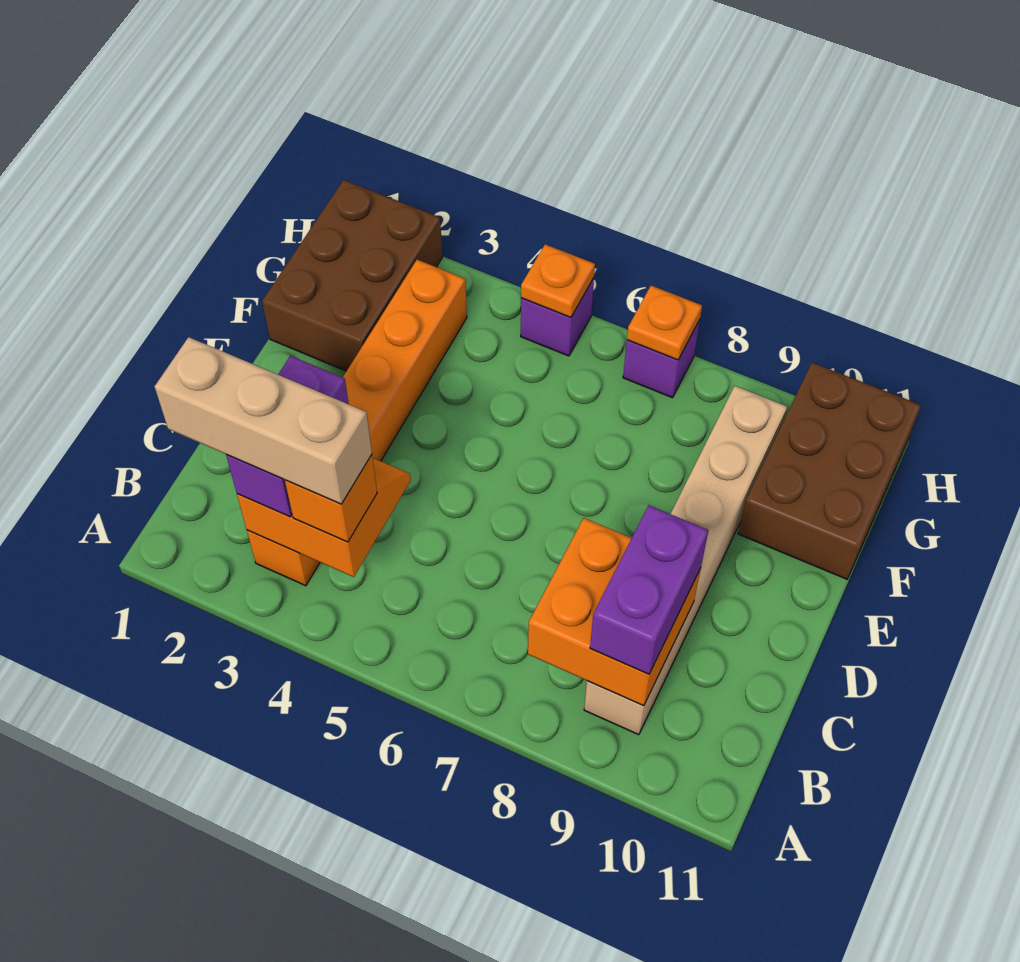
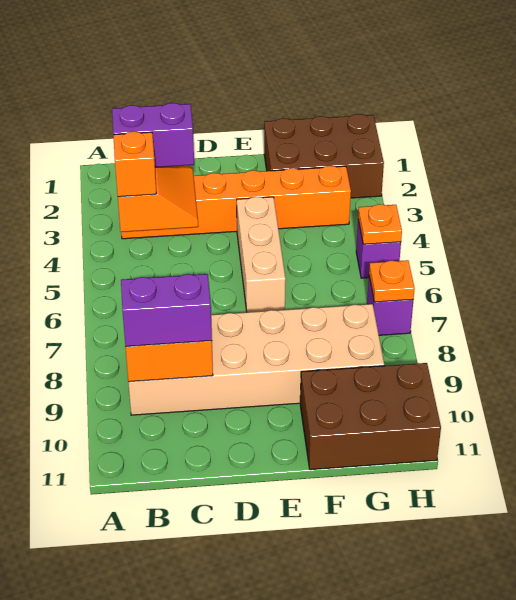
tan brick B2:B4 level 4 -> tan brick E4:E6 level 1
tan brick B9:G9 level 1 -> tan brick B8:G9 level 1

